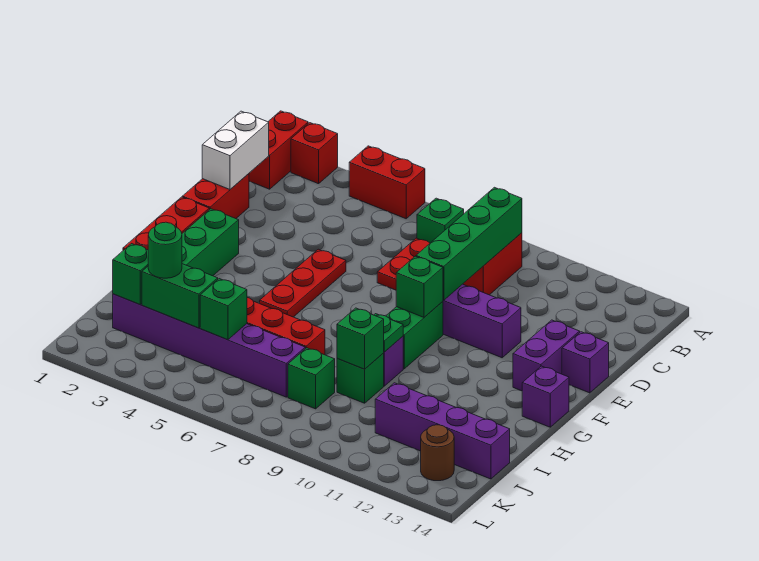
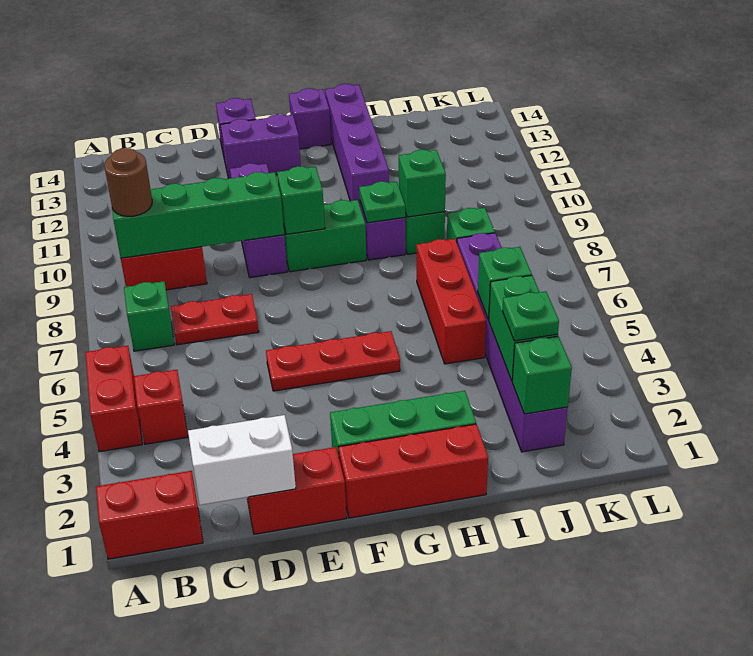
red brick A2 level 1 -> red brick B4 level 1
green round brick J3 level 3 -> green plate J3 level 3
purple brick J11:J14 level 1 -> purple brick H11:H14 level 1
brown round brick K13 level 1 -> brown round brick B9 level 3

